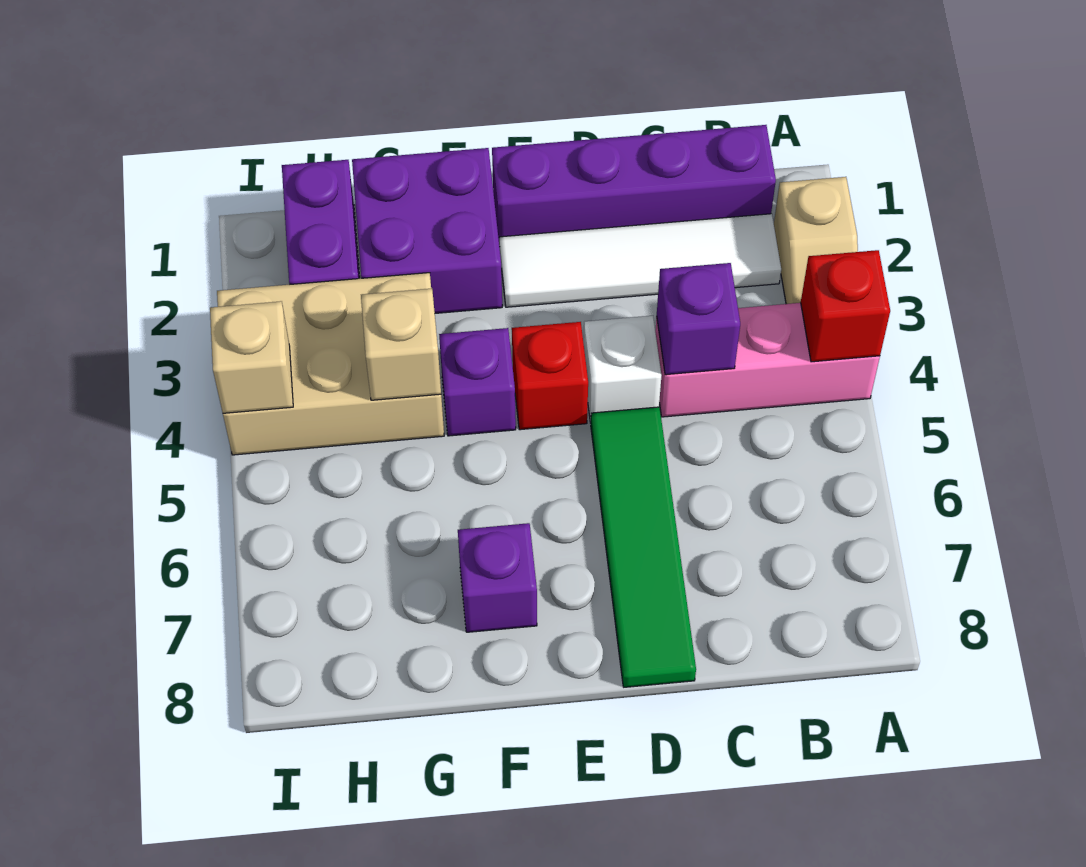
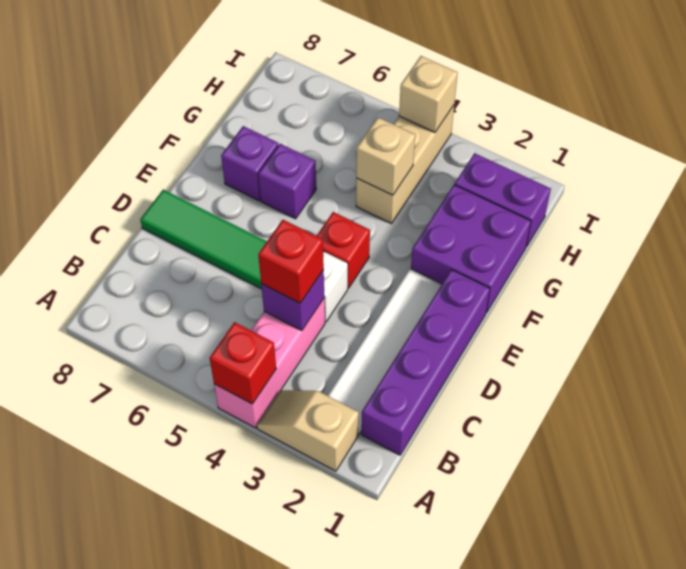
none -> red brick C4 level 3
purple brick F4 level 1 -> purple brick F6 level 1
tan brick G3:I4 level 1 -> tan brick G4:I4 level 1

